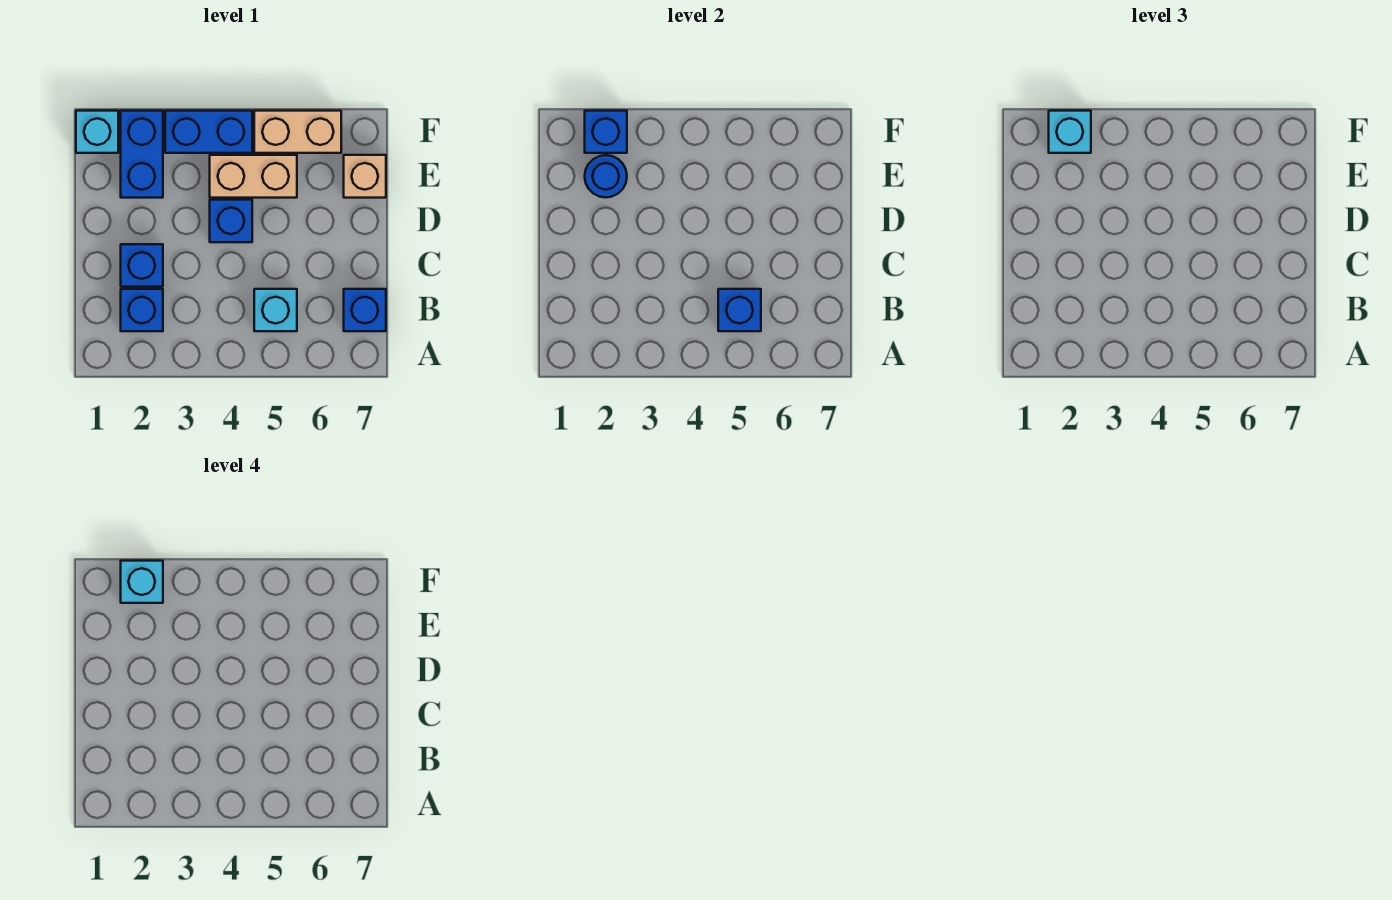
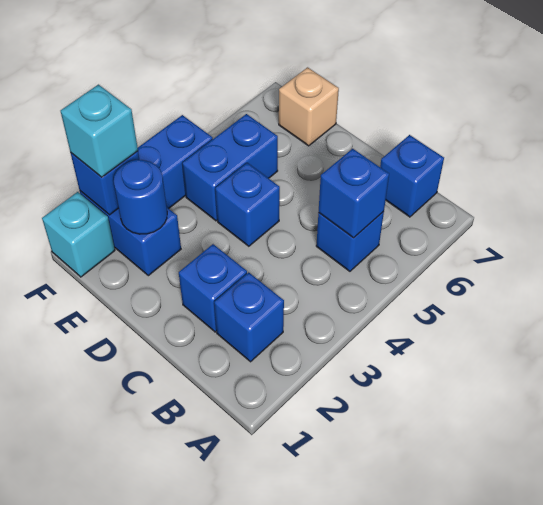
cyan brick B5 level 1 -> blue brick B5 level 1
tan brick E4:E5 level 1 -> blue brick E4:E5 level 1
cyan brick F2 level 4 -> none
tan brick F5:F6 level 1 -> none

